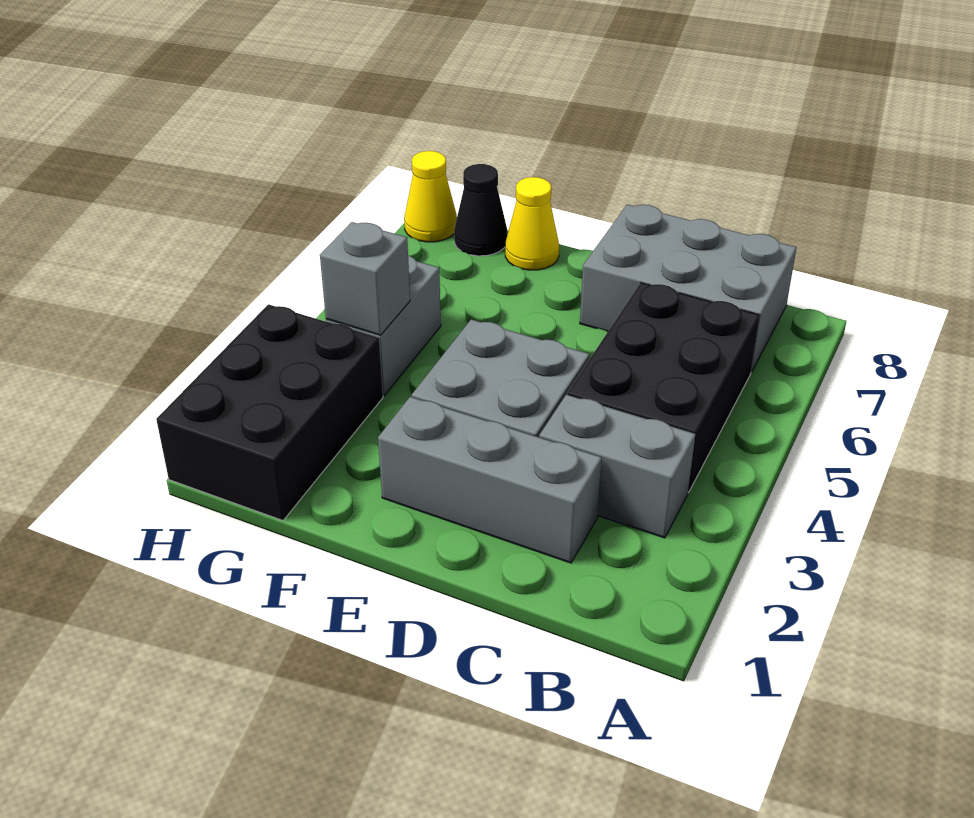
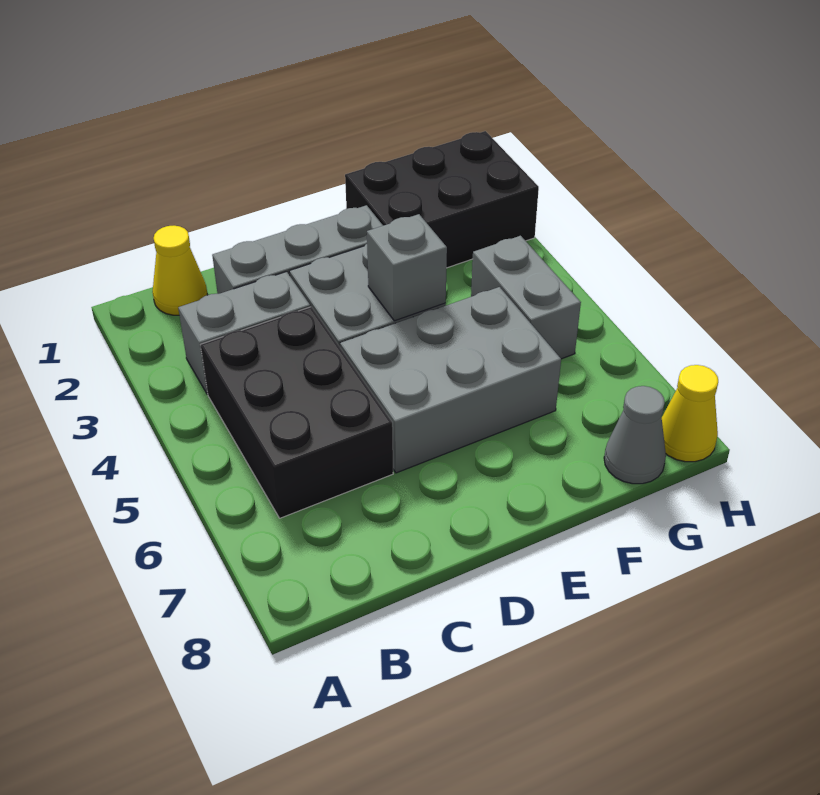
grey brick B7:D8 level 1 -> grey brick D5:F6 level 1
yellow cone F8 level 1 -> yellow cone B1 level 1
black brick G1:H3 level 1 -> black brick F1:H2 level 1
grey brick G4 level 2 -> grey brick E4 level 2
black cone G8 level 1 -> grey cone G8 level 1

